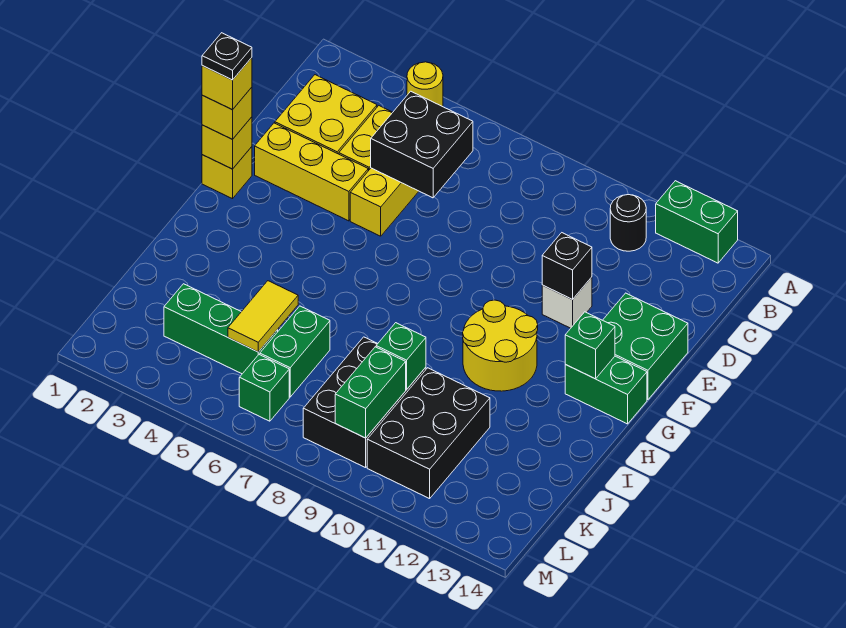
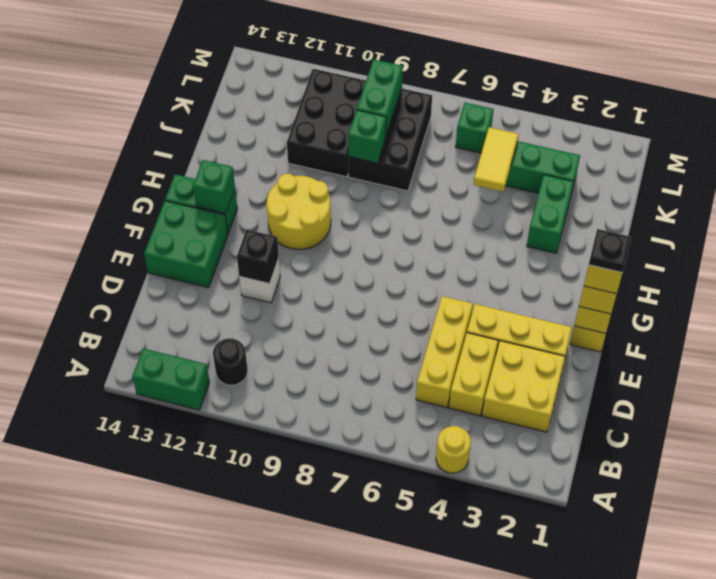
black brick C5:D6 level 2 -> none
green brick J6:K6 level 1 -> green brick I3:J3 level 1

